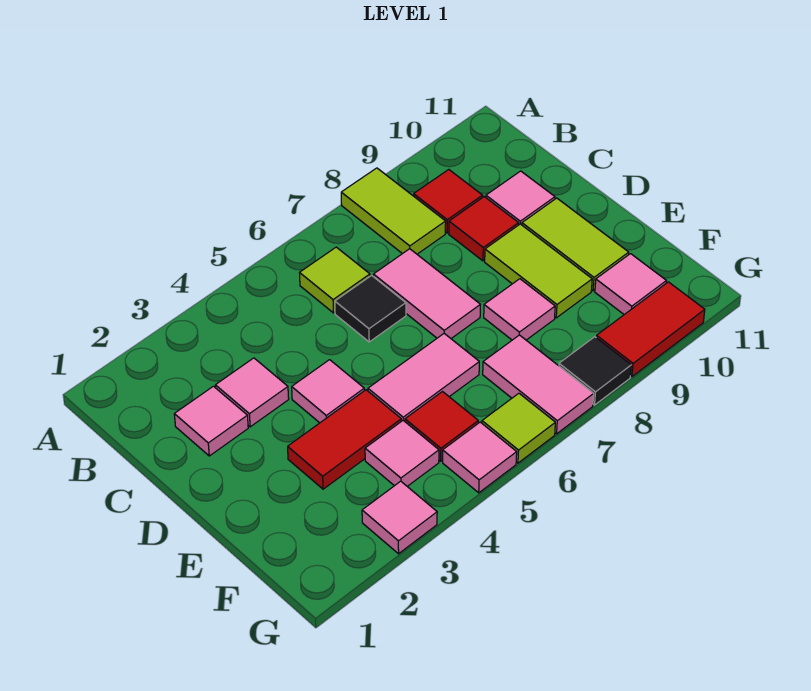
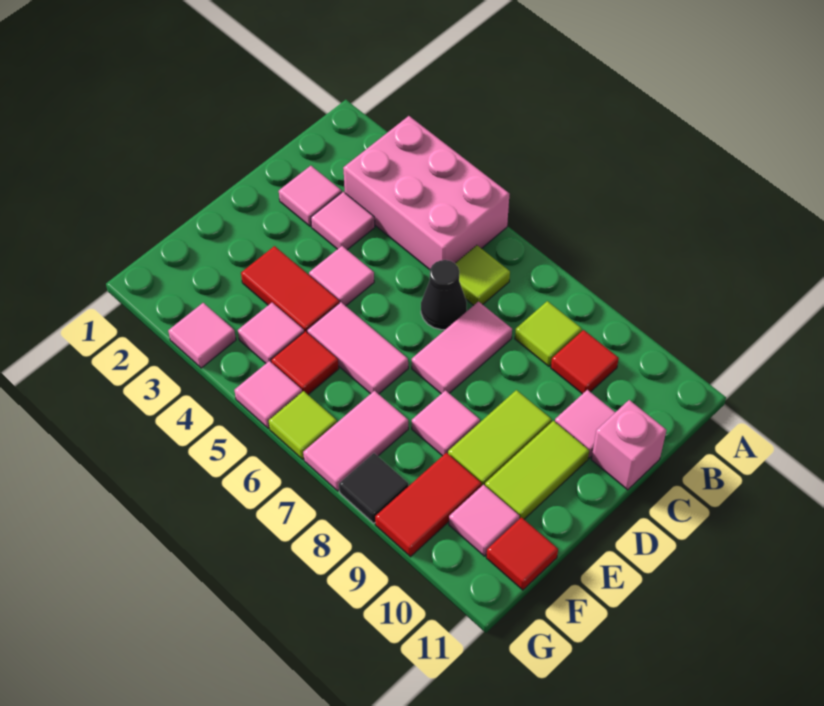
none -> pink brick A3:B5 level 1
lime tile A8:B8 level 1 -> lime tile B8 level 1
black tile C6 level 1 -> black cone C6 level 1
red tile C9 level 1 -> red tile F11 level 1
none -> pink brick C11 level 1
red tile G9:G10 level 1 -> red tile F9:G9 level 1

